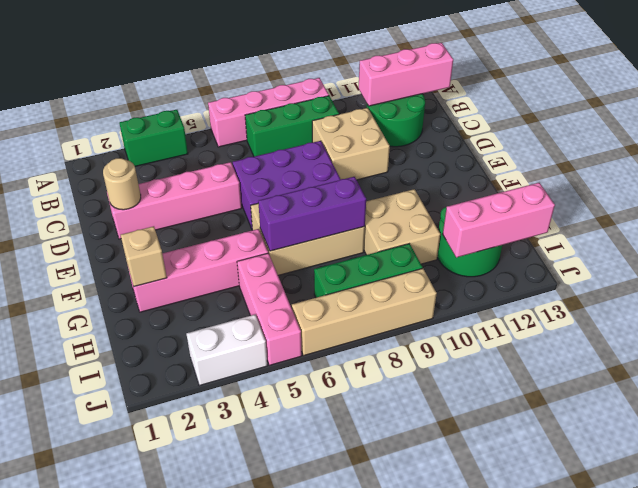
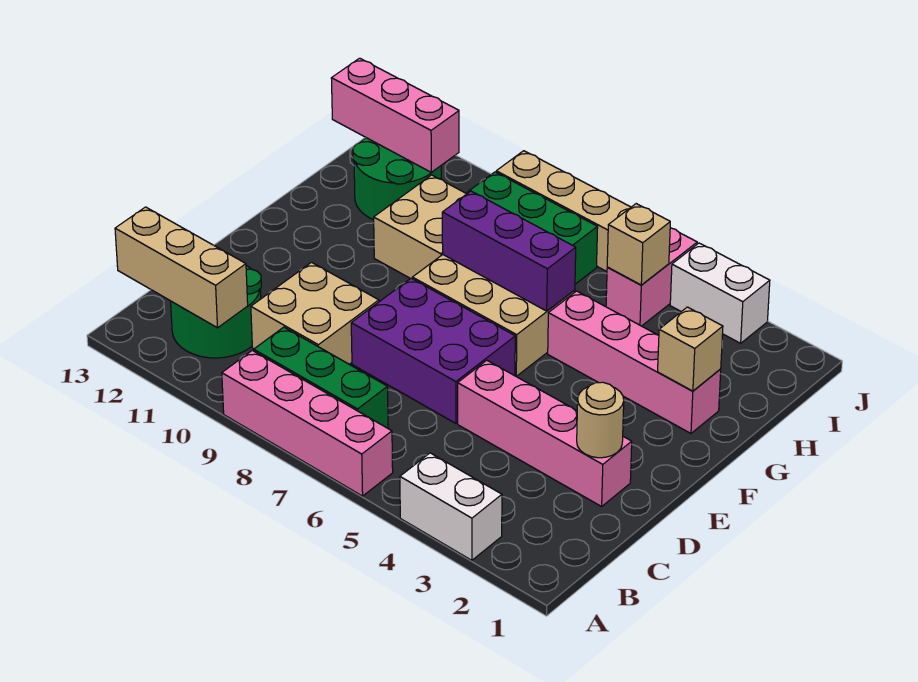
green brick A3:A4 level 1 -> white brick A3:A4 level 1
pink brick B11:B13 level 2 -> tan brick B11:B13 level 2
pink brick H5:J5 level 1 -> pink brick I5:J5 level 1
none -> tan brick I5 level 2

